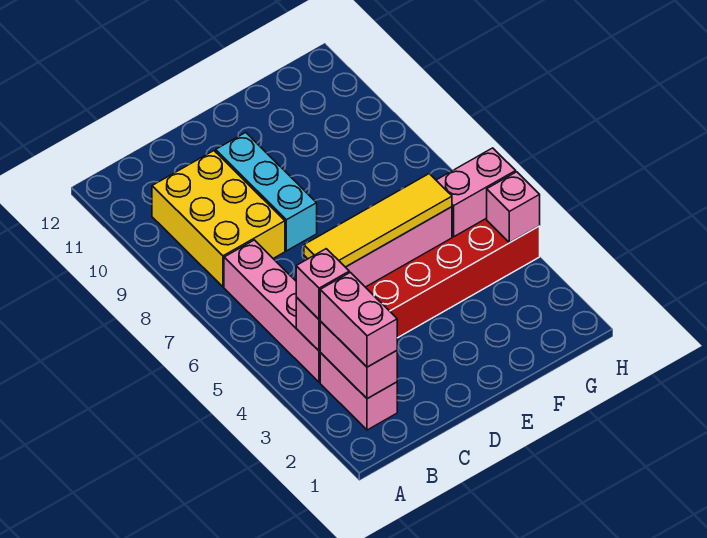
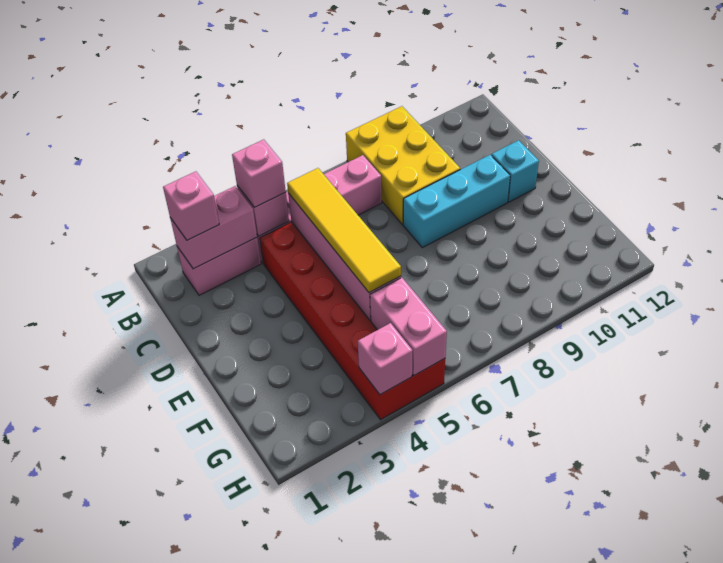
pink brick B2:B3 level 3 -> pink brick B2 level 3
yellow brick B8:C10 level 1 -> yellow brick A8:C9 level 1
none -> cyan brick D11 level 1

